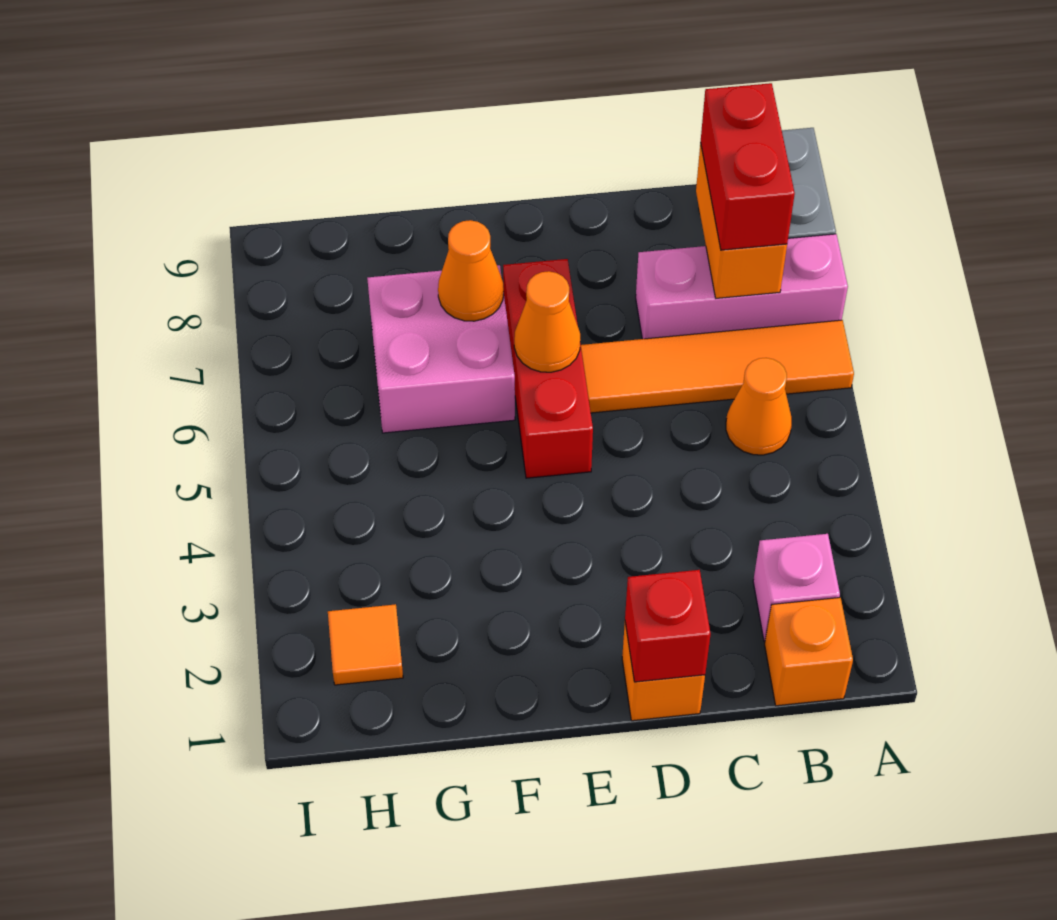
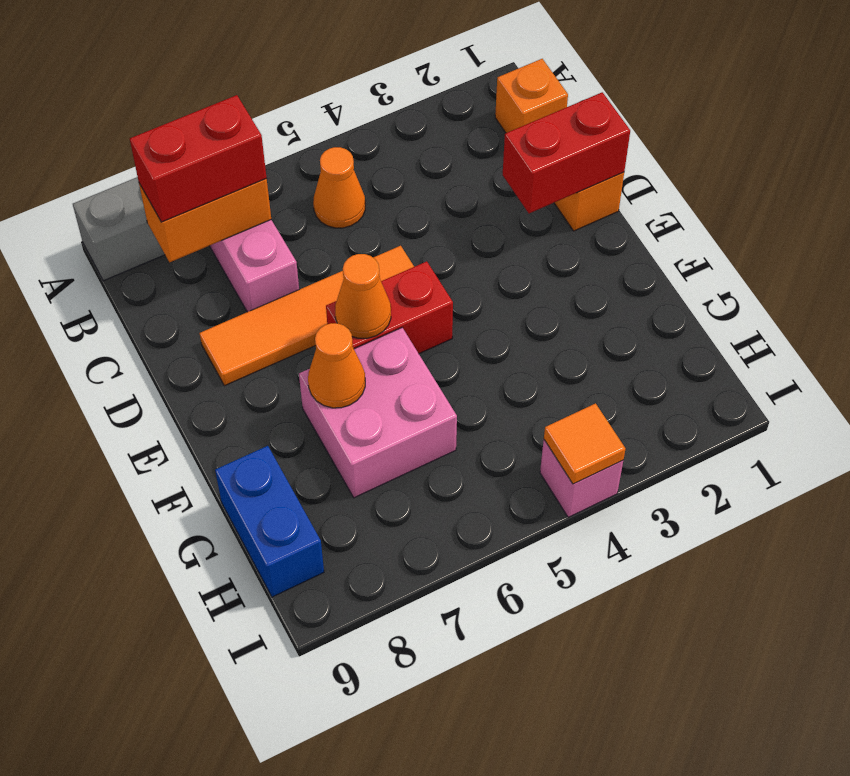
orange tile A6:D6 level 1 -> orange tile D5:D8 level 1
pink brick B2 level 1 -> pink brick I4 level 1
red brick D1 level 2 -> red brick D1:D2 level 2
red brick E5:E7 level 1 -> red brick E5:E6 level 1
none -> blue brick G9:H9 level 1
orange tile H2 level 1 -> orange tile I4 level 2

